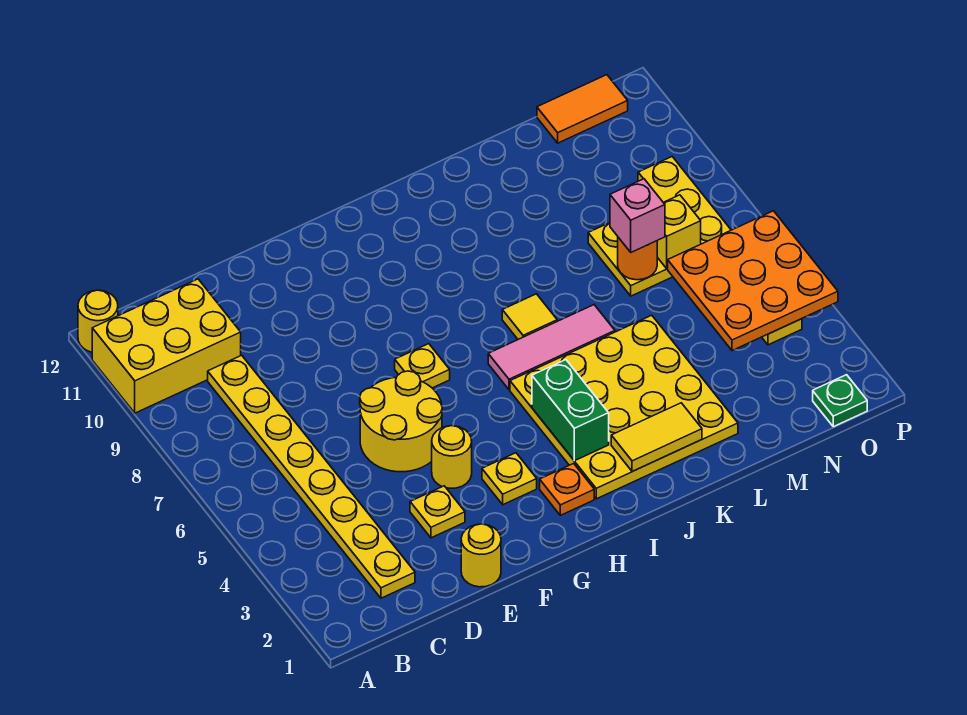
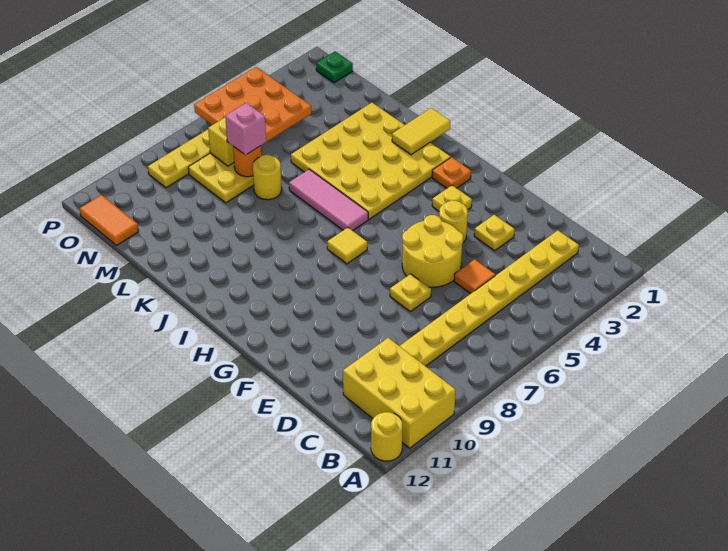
none -> orange tile D5 level 1
yellow round brick E1 level 1 -> yellow round brick L7 level 1
yellow plate G7 level 1 -> yellow plate E7 level 1
green brick I3:I4 level 2 -> none
yellow tile J2:K2 level 2 -> yellow tile J1:J2 level 2
yellow tile J7 level 1 -> yellow tile H7 level 1

